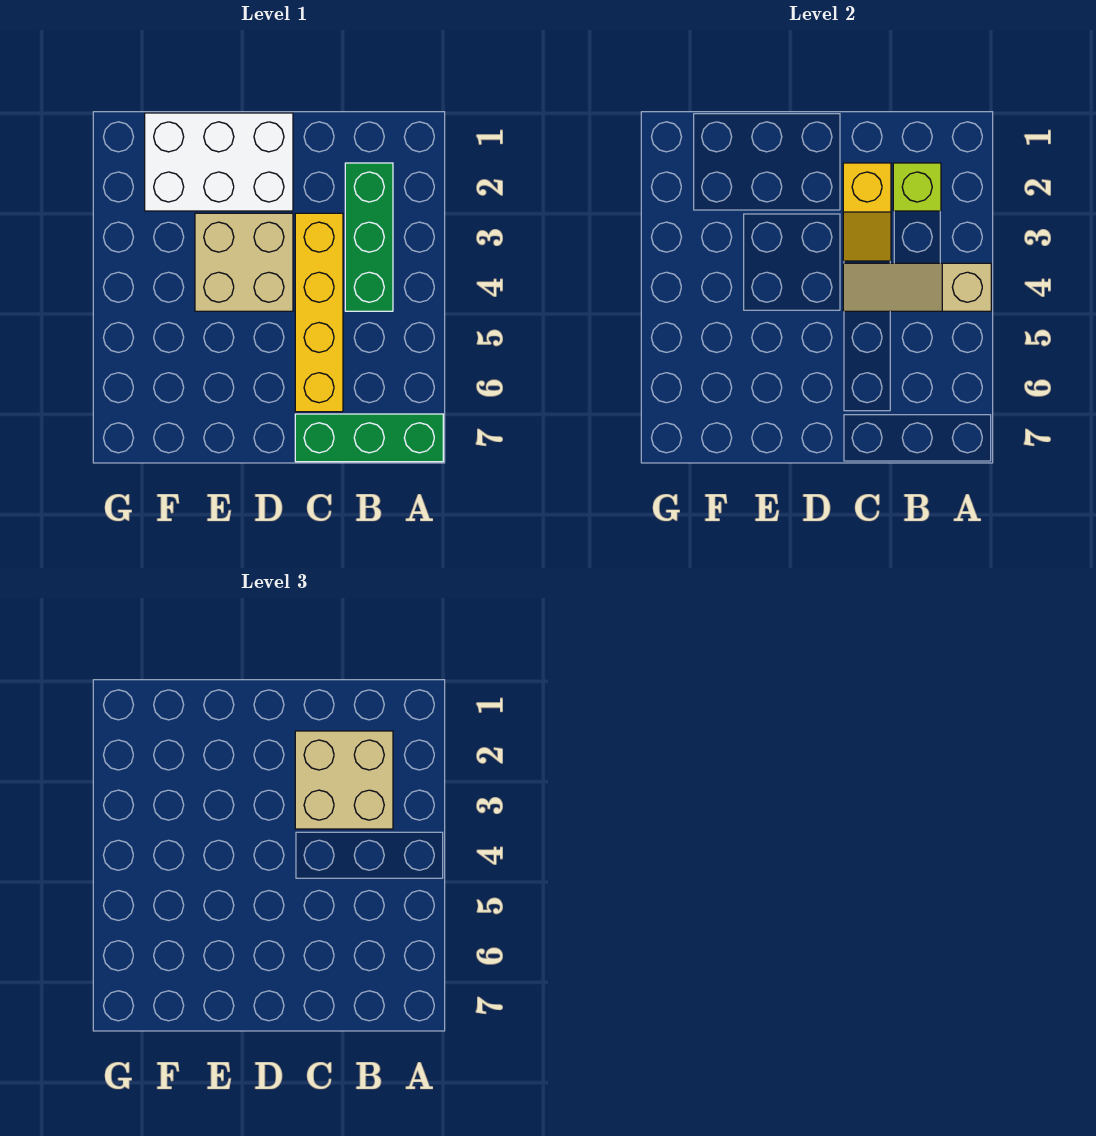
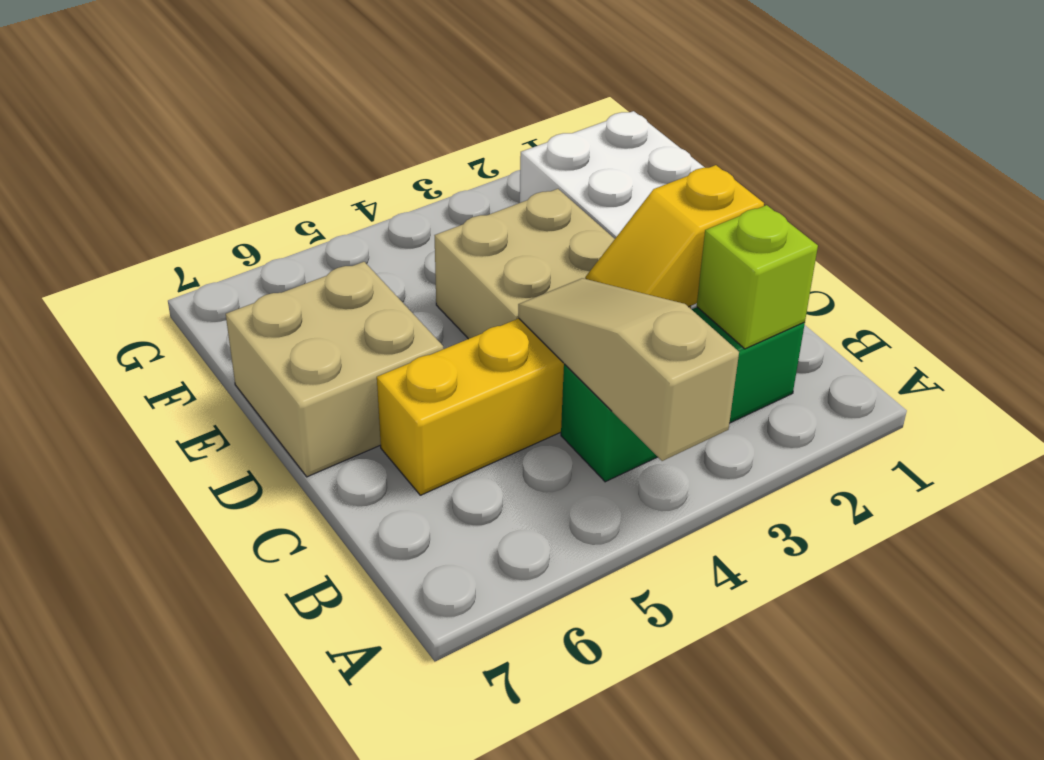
green brick A7:C7 level 1 -> none
tan brick B2:C3 level 3 -> tan brick D6:E7 level 1

